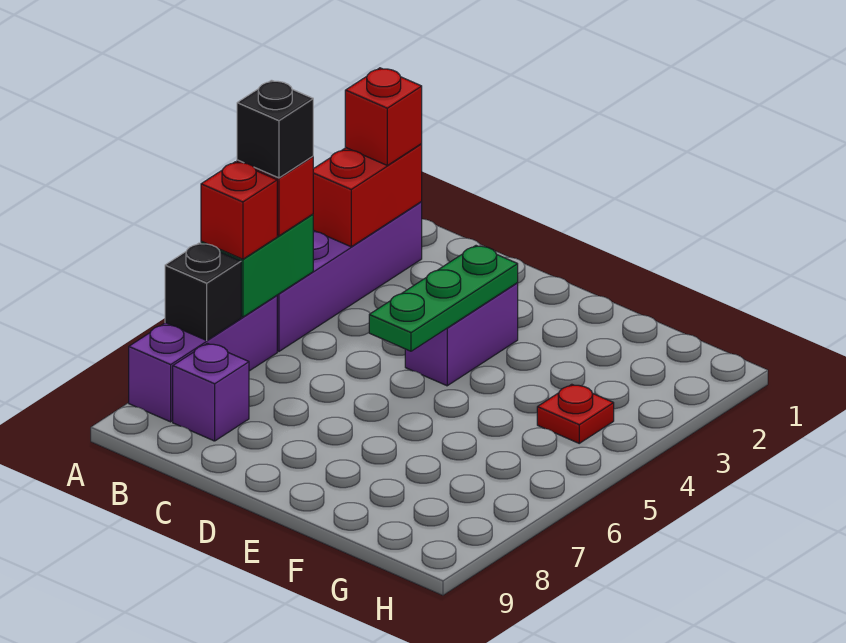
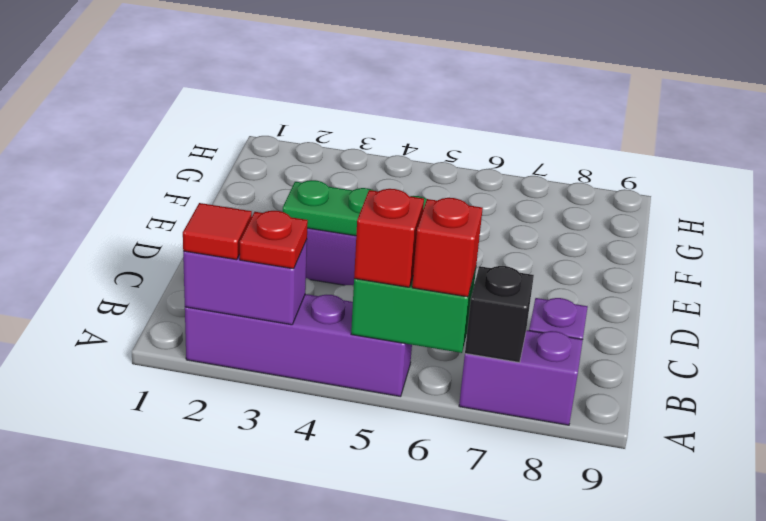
red brick A2:A3 level 2 -> purple brick A2:A3 level 2
red brick A2 level 3 -> red tile A2 level 3
black brick A5 level 4 -> none
purple brick A6:A8 level 1 -> purple brick A7:A8 level 1
red plate G4 level 1 -> red plate A3 level 3

